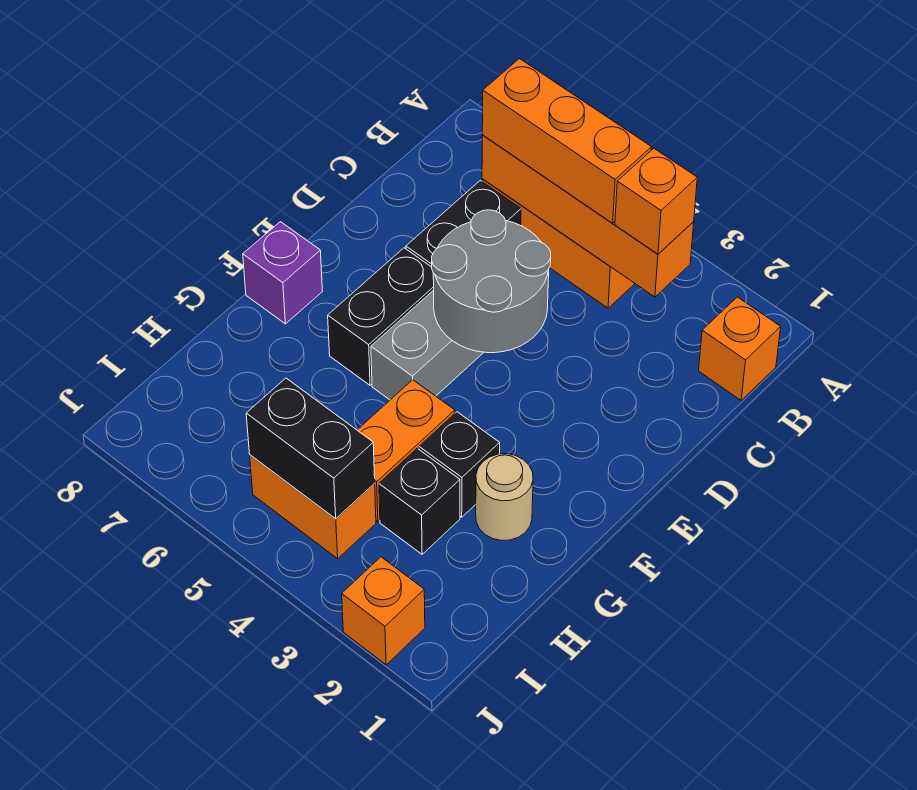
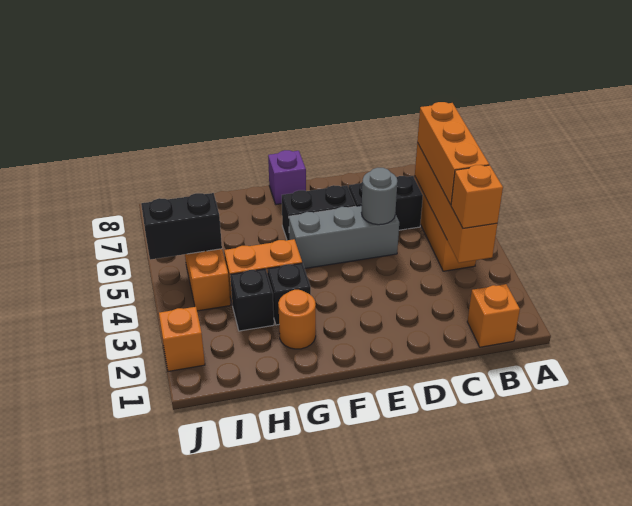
grey round brick D4:E5 level 2 -> grey round brick D5 level 2
tan round brick G2 level 1 -> orange round brick G2 level 1
black brick I4:I5 level 2 -> black brick I5:J5 level 2

